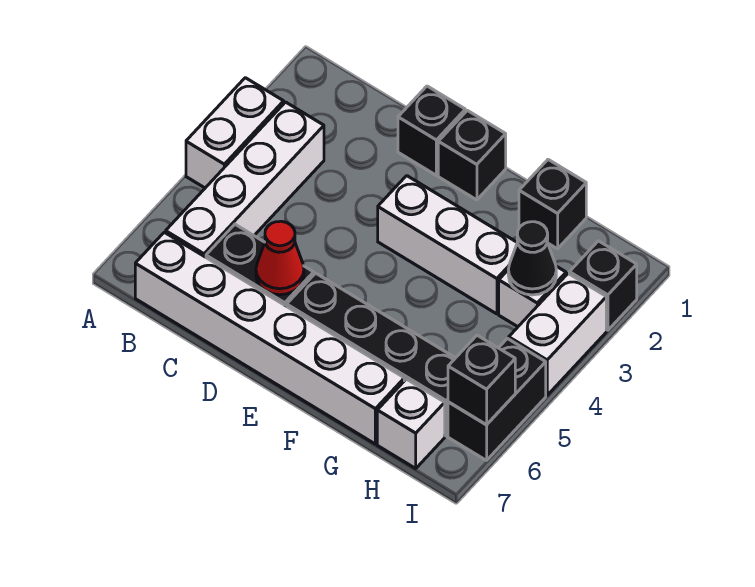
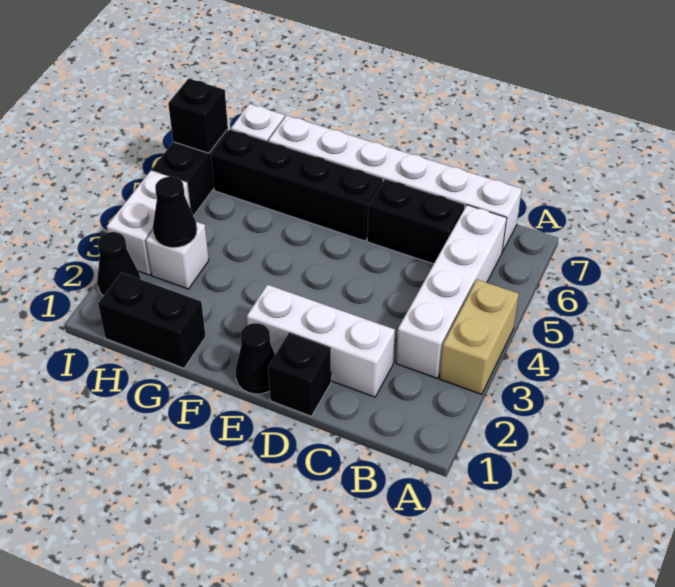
white brick A3:A4 level 1 -> tan brick A3:A4 level 1
red cone D6 level 2 -> none
black brick E1 level 1 -> black cone E1 level 1
white brick E3:G3 level 1 -> white brick C2:E2 level 1
black brick G1 level 1 -> black brick G1:H1 level 1
black brick I2 level 1 -> black cone I2 level 1

